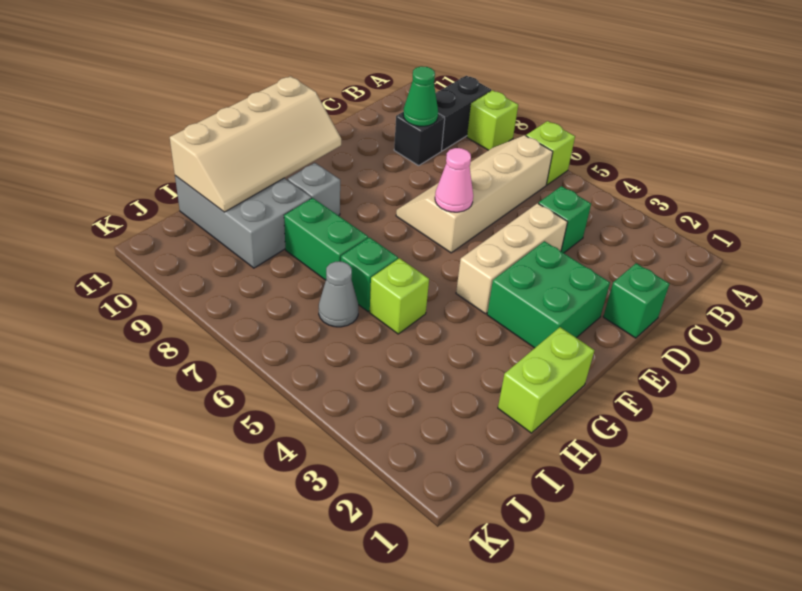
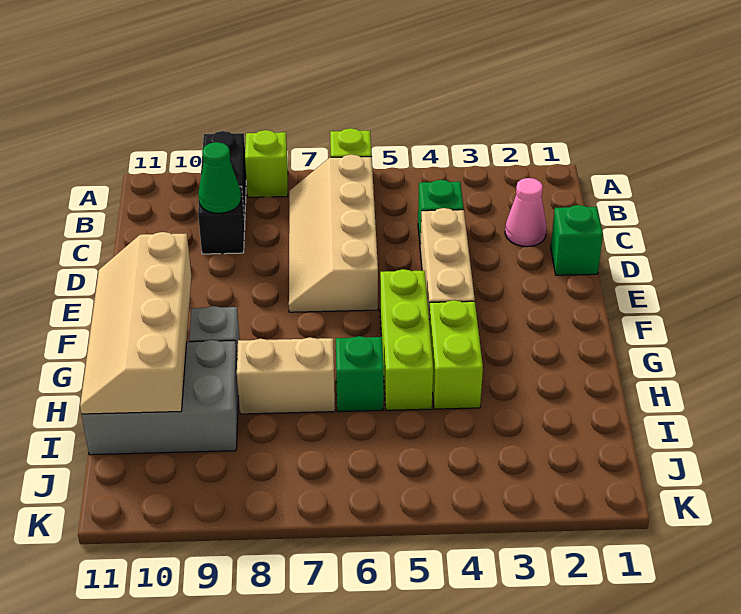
green brick E2:F3 level 1 -> none
pink cone E6 level 2 -> pink cone C2 level 1
tan slope F10:I11 level 2 top 11 -> tan slope F10:I11 level 2 top 10
lime brick G1:H1 level 1 -> lime brick G4:H4 level 1
lime brick H5 level 1 -> lime brick F5:H5 level 1
green brick H7:H8 level 1 -> tan brick H7:H8 level 1
grey cone I6 level 1 -> none

